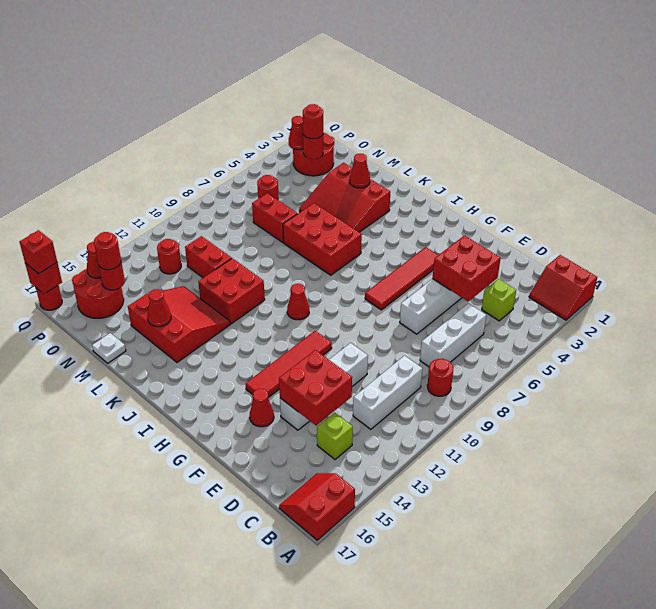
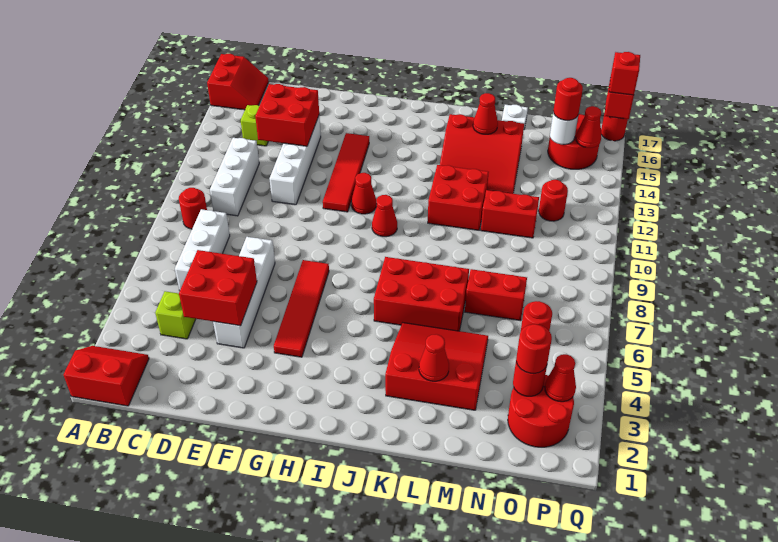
red cone F15 level 1 -> red cone H11 level 1
red round brick O15 level 2 -> white round brick O15 level 2

